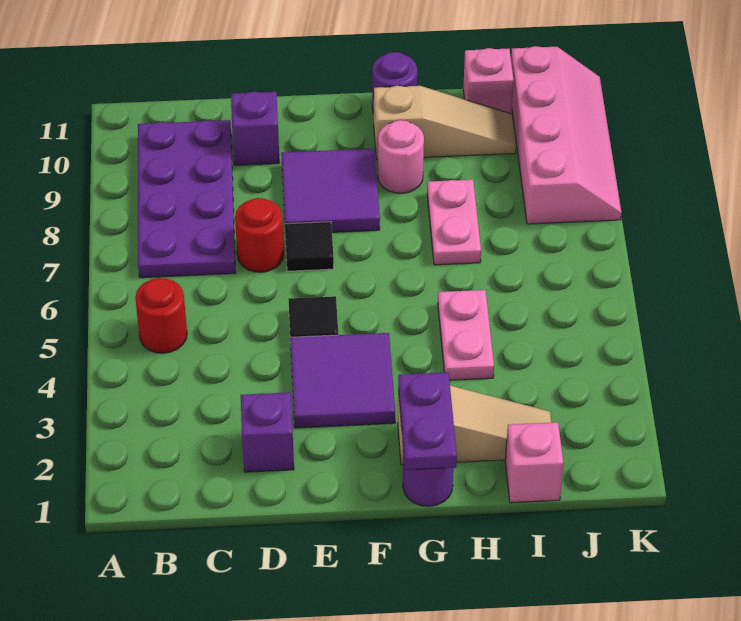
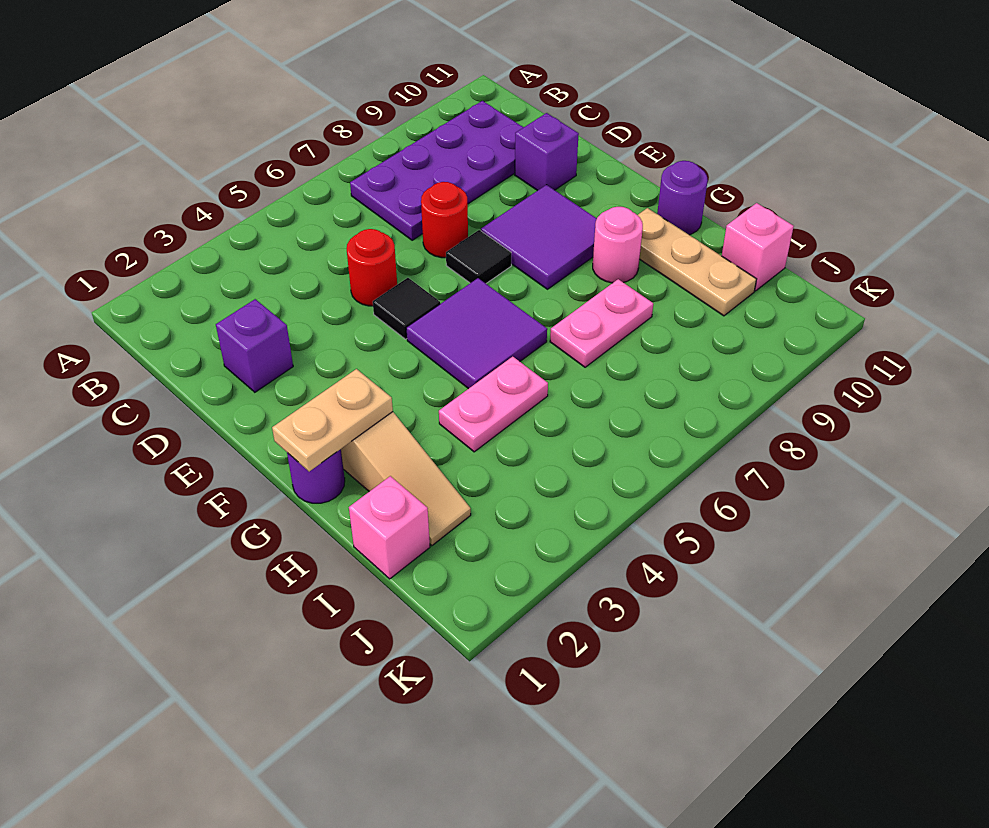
red round brick B5 level 1 -> red round brick D5 level 1
purple tile E3:F4 level 1 -> purple tile F5:G6 level 1
purple plate G1:G2 level 2 -> tan plate G1:G2 level 2
tan slope G10:I10 level 1 top G -> tan plate G10:I10 level 1
pink slope J8:K11 level 1 top J -> none

